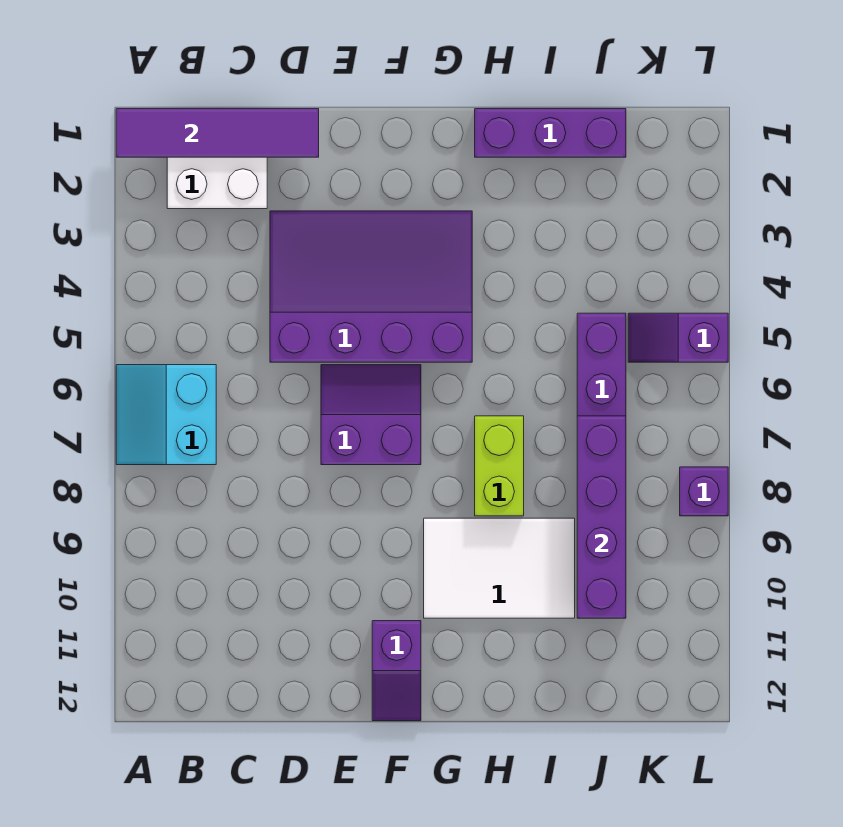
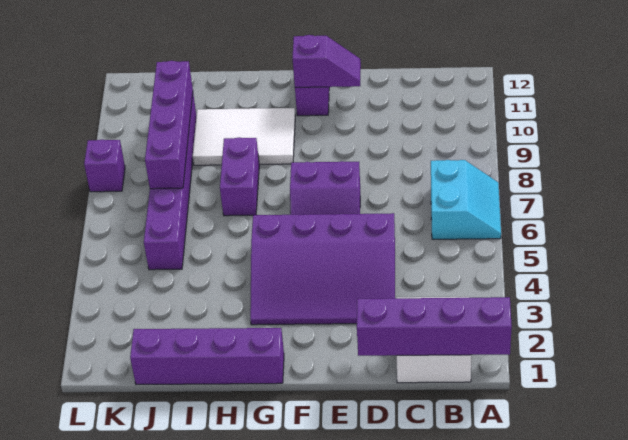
purple tile A1:D1 level 2 -> purple brick A1:D1 level 2
purple brick H1:J1 level 1 -> purple brick G1:J1 level 1
lime brick H7:H8 level 1 -> purple brick H7:H8 level 1
purple slope K5:L5 level 1 top L -> purple slope E11:F11 level 2 top F

